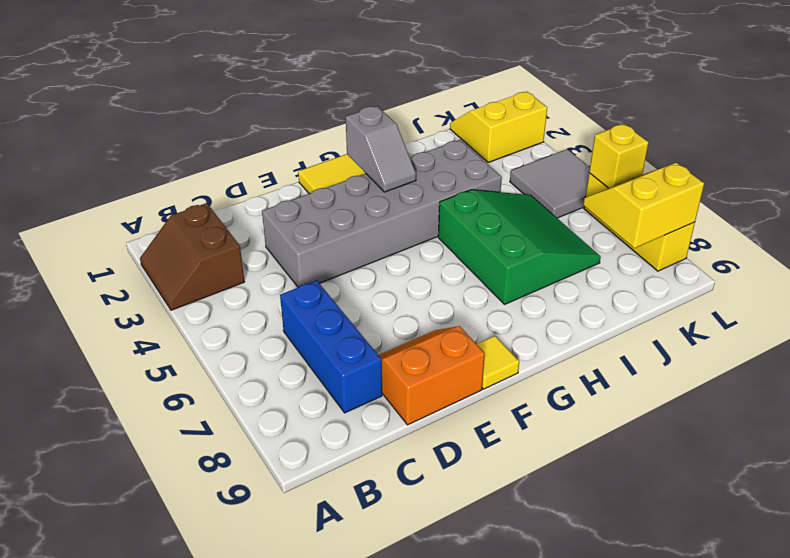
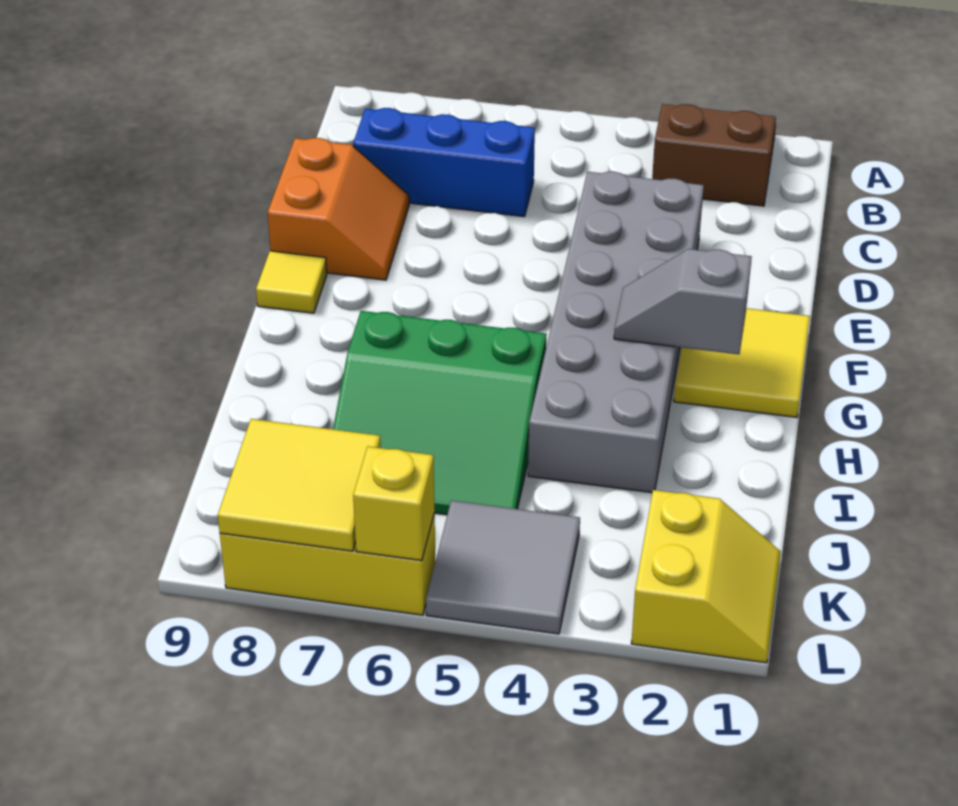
yellow slope K7:L8 level 2 top 8 -> yellow tile K7:L8 level 2

